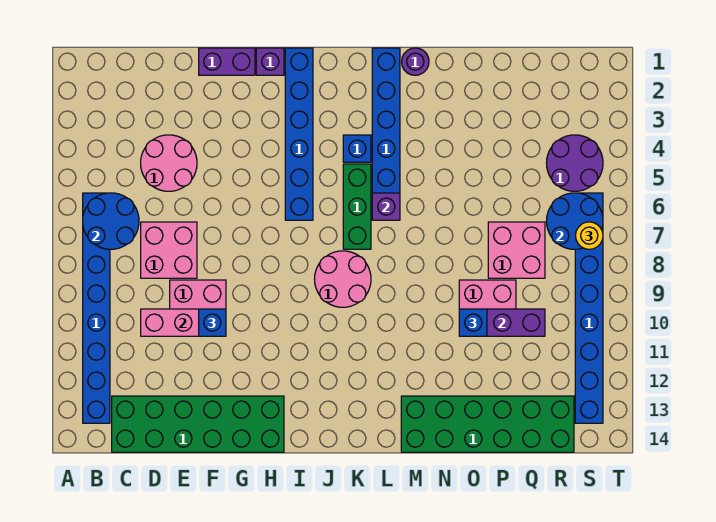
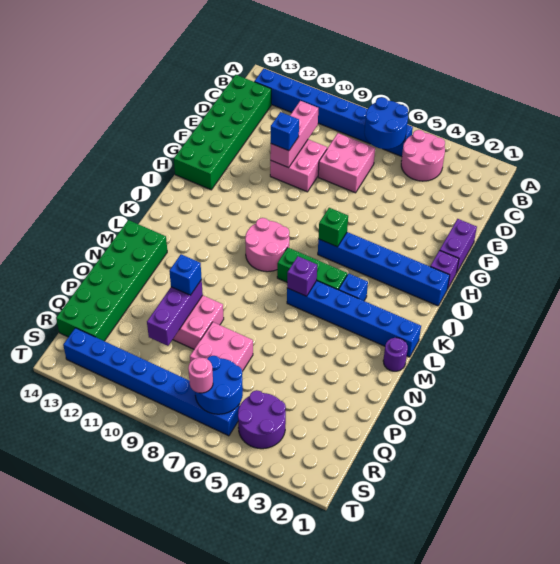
pink round brick D4:E5 level 1 -> pink round brick B4:C5 level 1
none -> green brick I6 level 2
yellow round brick S7 level 3 -> pink round brick S7 level 3

